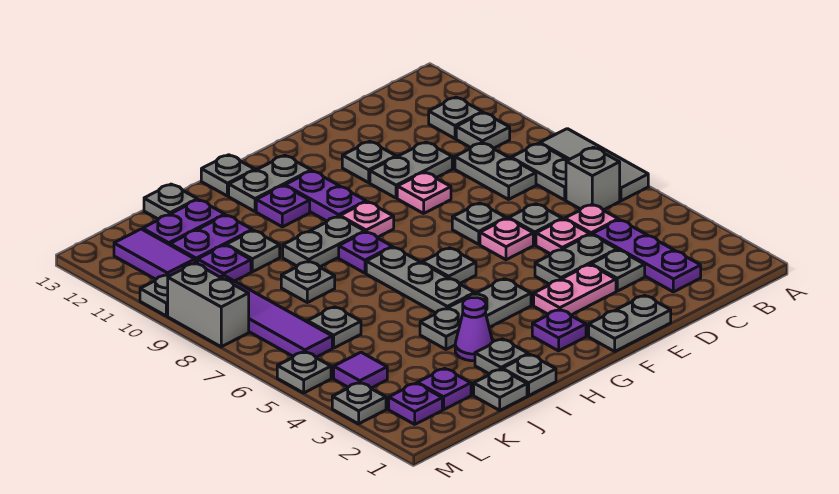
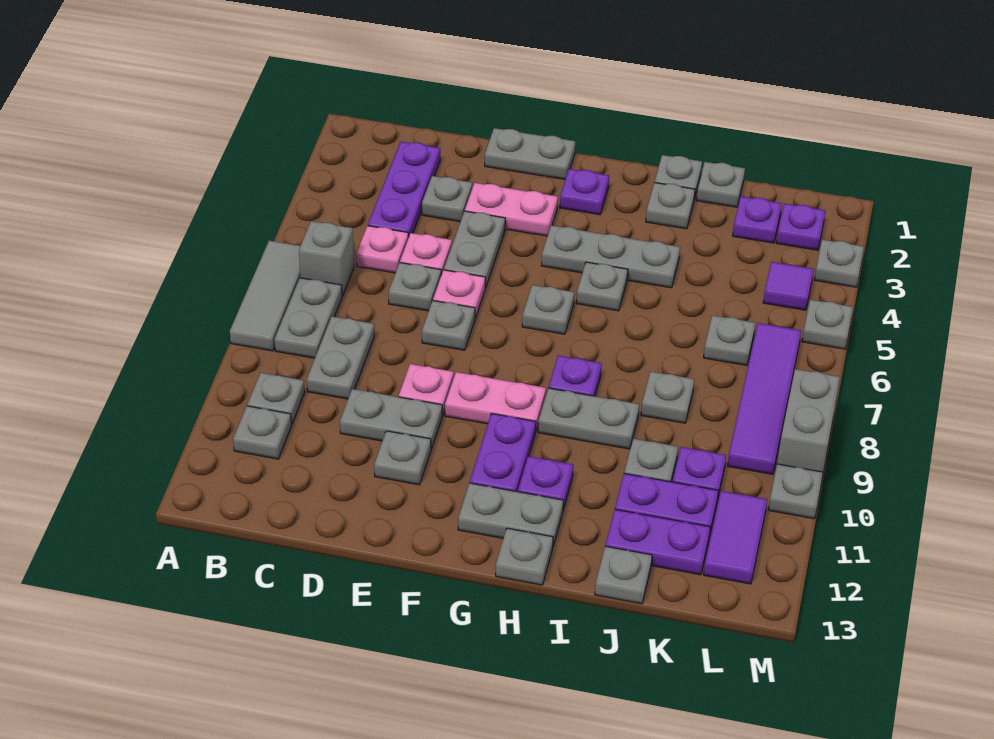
grey plate D4:E4 level 1 -> grey plate E4:E5 level 1
pink plate G9 level 1 -> pink plate F9:G9 level 1
grey plate H5:H7 level 1 -> grey plate H5 level 1
purple cone I3 level 1 -> none

